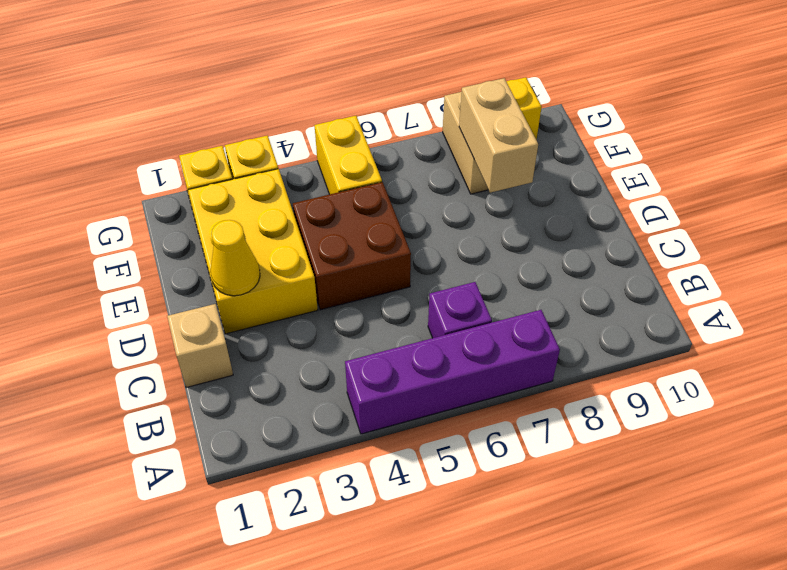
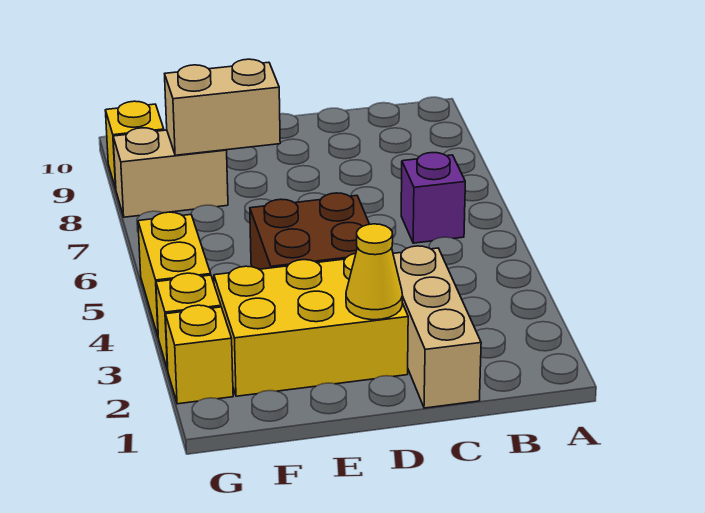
purple brick A4:A7 level 1 -> none
tan brick C1 level 1 -> tan brick C1:C3 level 1
yellow brick F5:G5 level 1 -> yellow brick G4:G5 level 1

